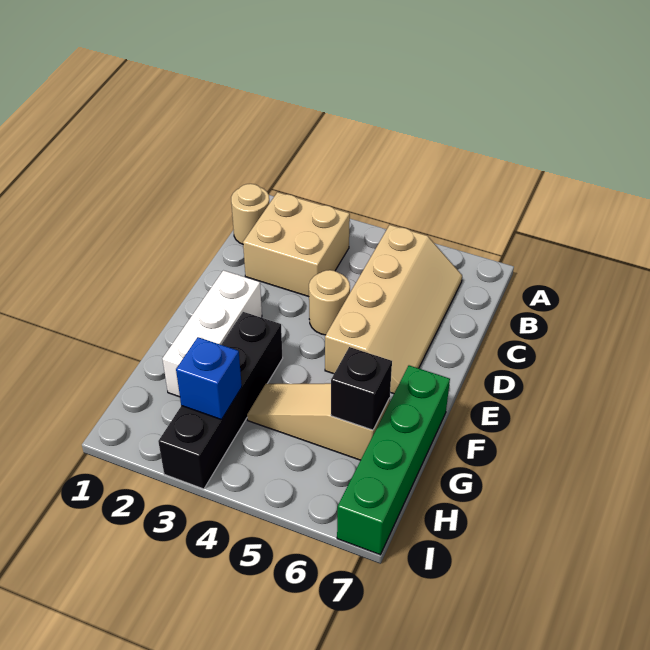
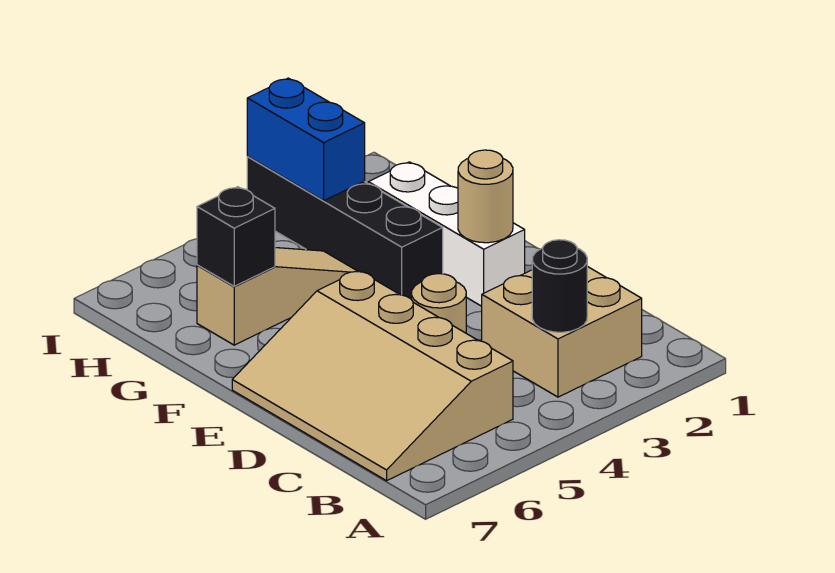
tan round brick B1 level 1 -> tan round brick E2 level 2
none -> black round brick B3 level 2
tan slope B5:E6 level 1 top 5 -> tan slope B5:E7 level 1 top 5
green brick F7:I7 level 1 -> none
blue brick H3 level 2 -> blue brick H3:I3 level 2

